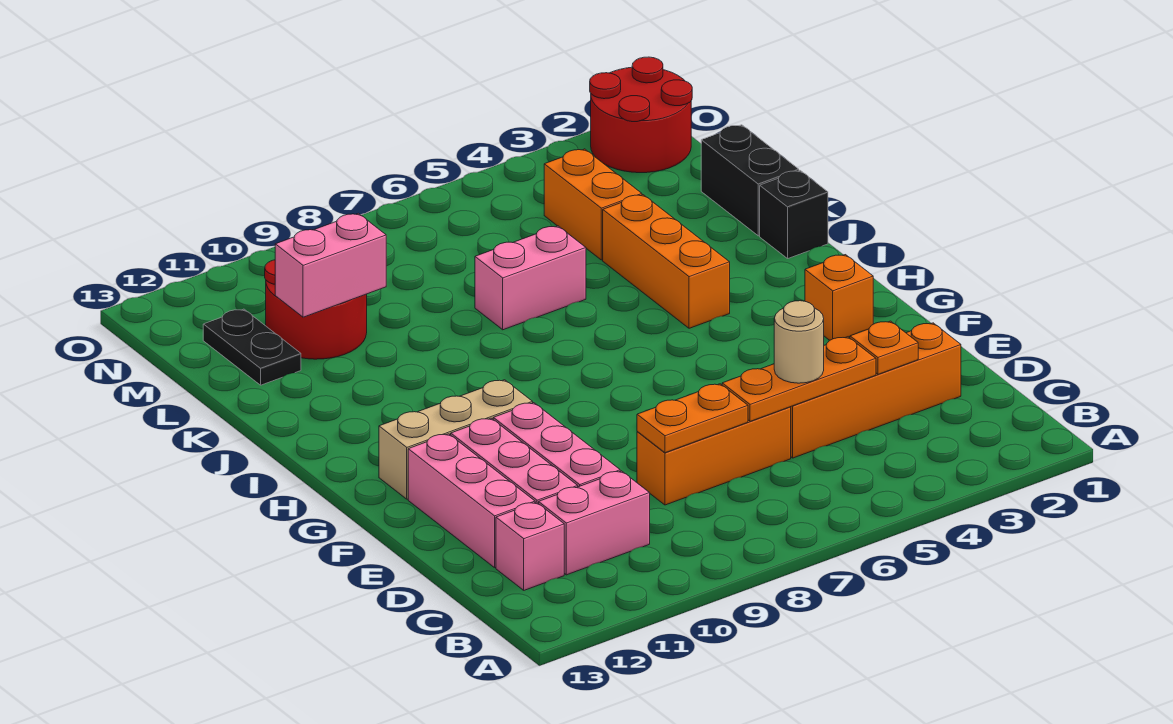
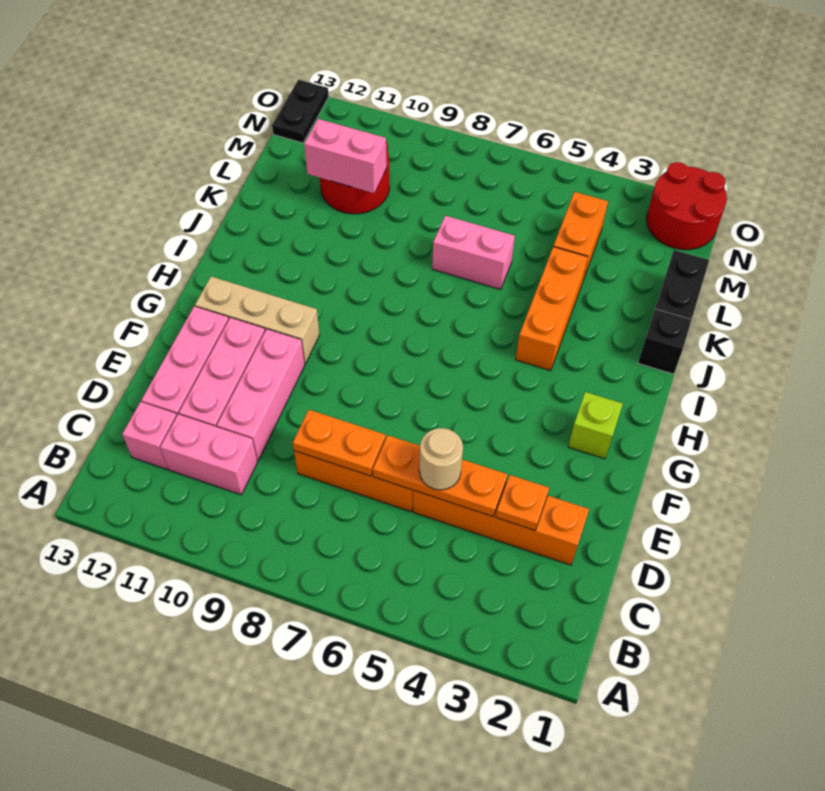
orange brick G2 level 1 -> lime brick G2 level 1
black plate L12:M12 level 1 -> black plate N13:O13 level 1

